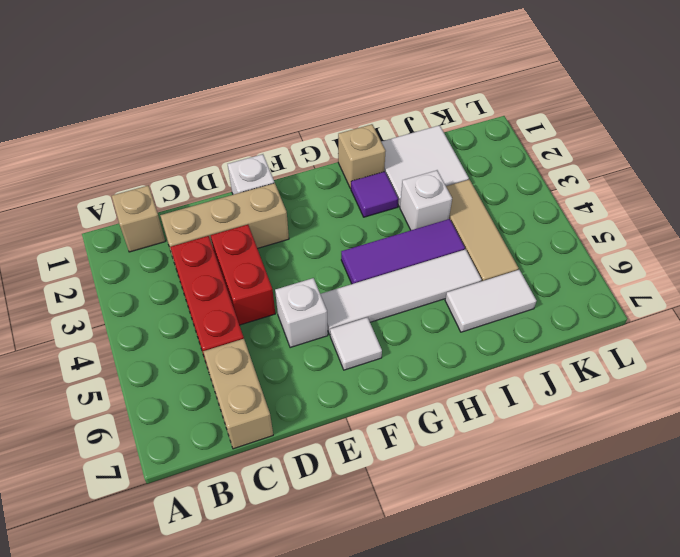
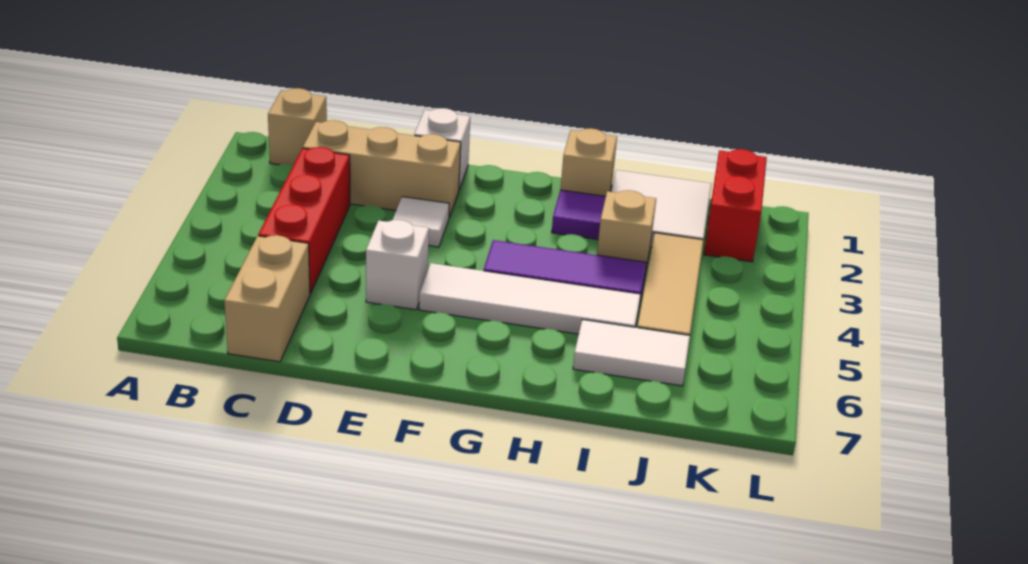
red brick D3:D4 level 1 -> red brick K1:K2 level 1
white tile F6 level 1 -> white tile E3 level 1
white brick I3 level 1 -> tan brick I3 level 1

